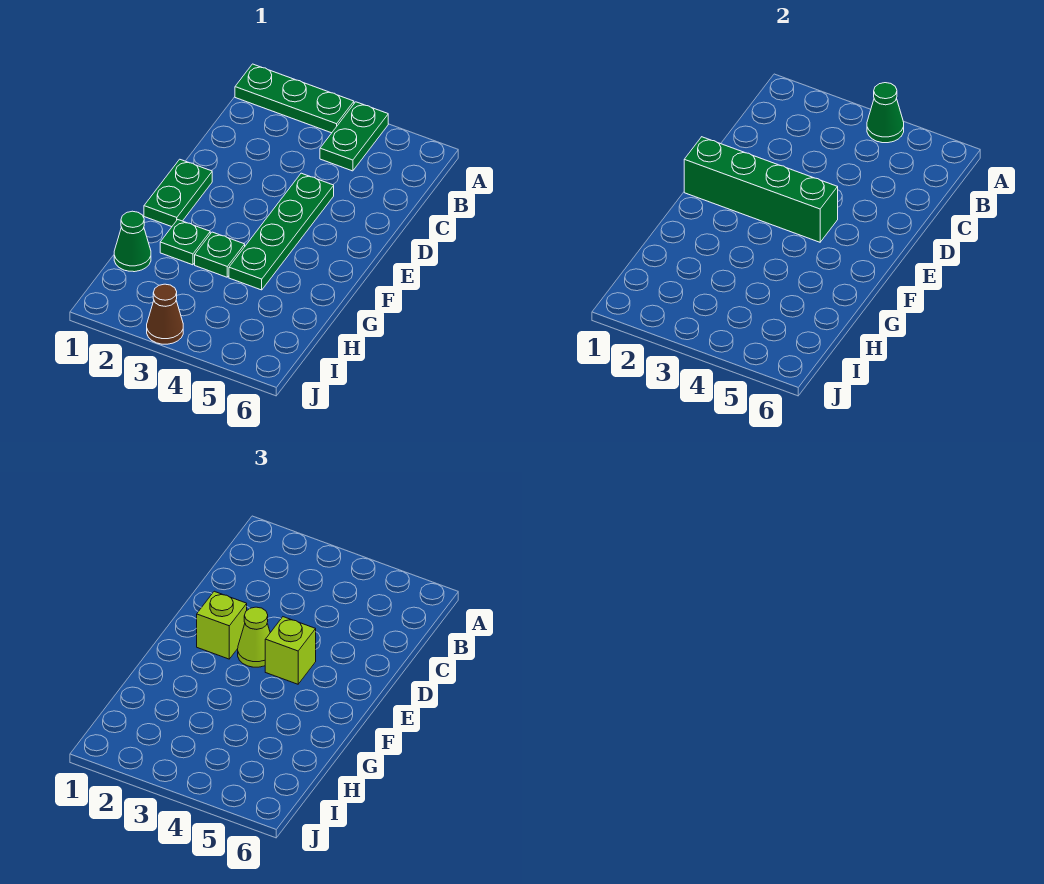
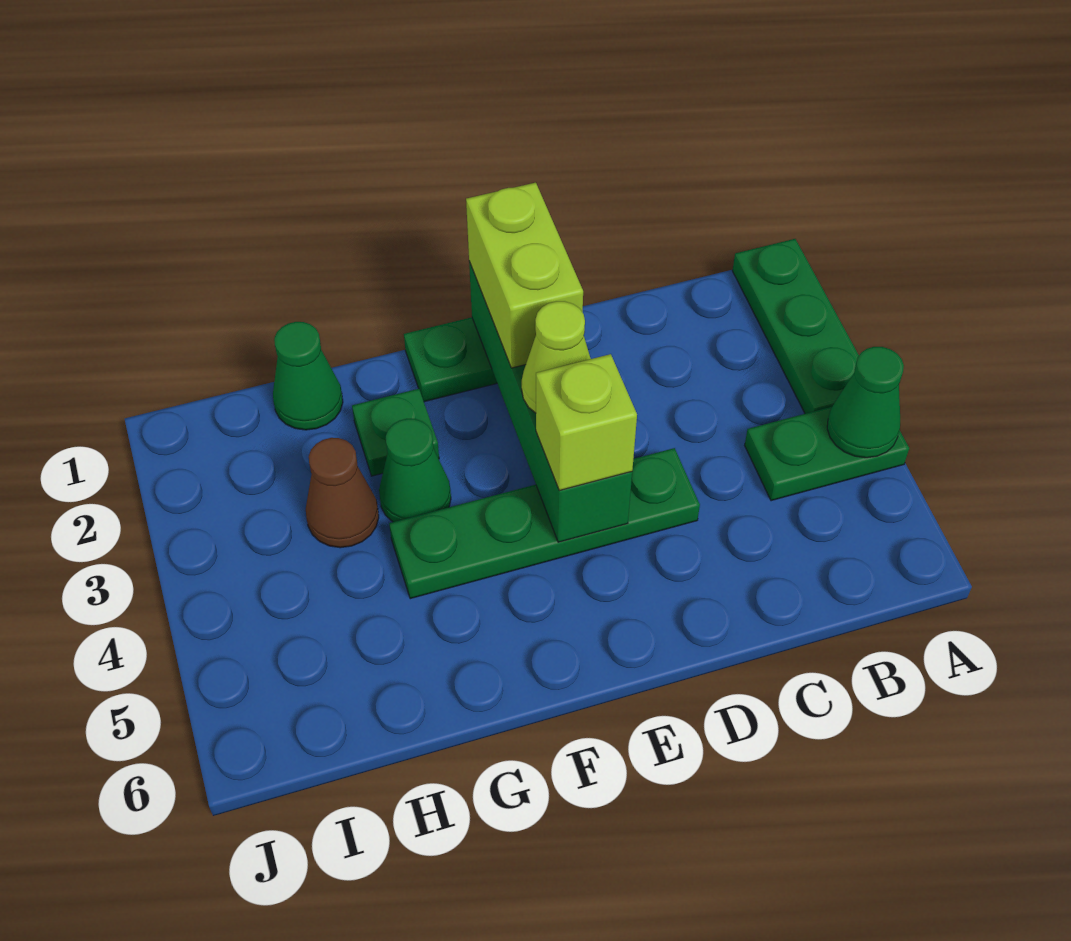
lime brick E2 level 3 -> lime brick E1:E2 level 3
green plate G3 level 1 -> green cone G3 level 1
brown cone J3 level 1 -> brown cone H3 level 1

